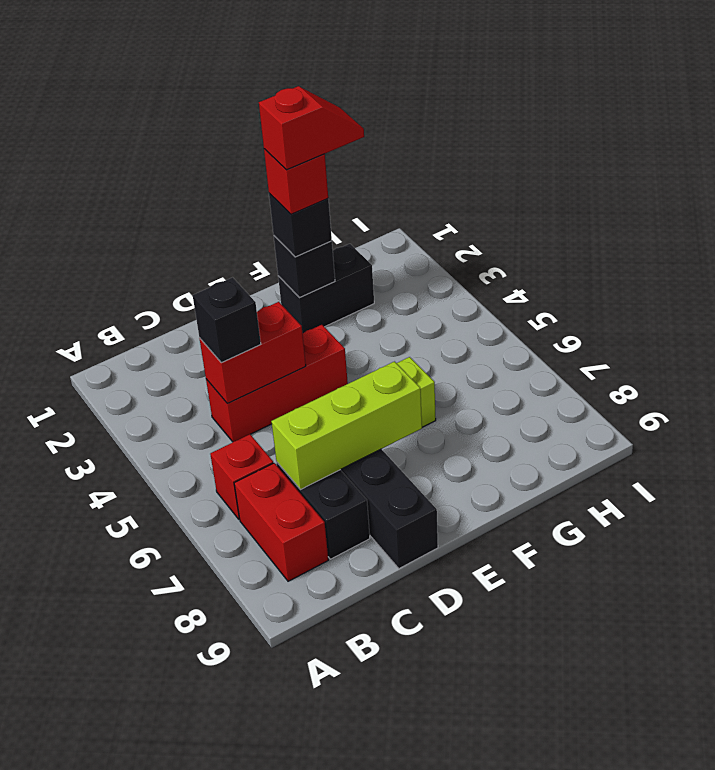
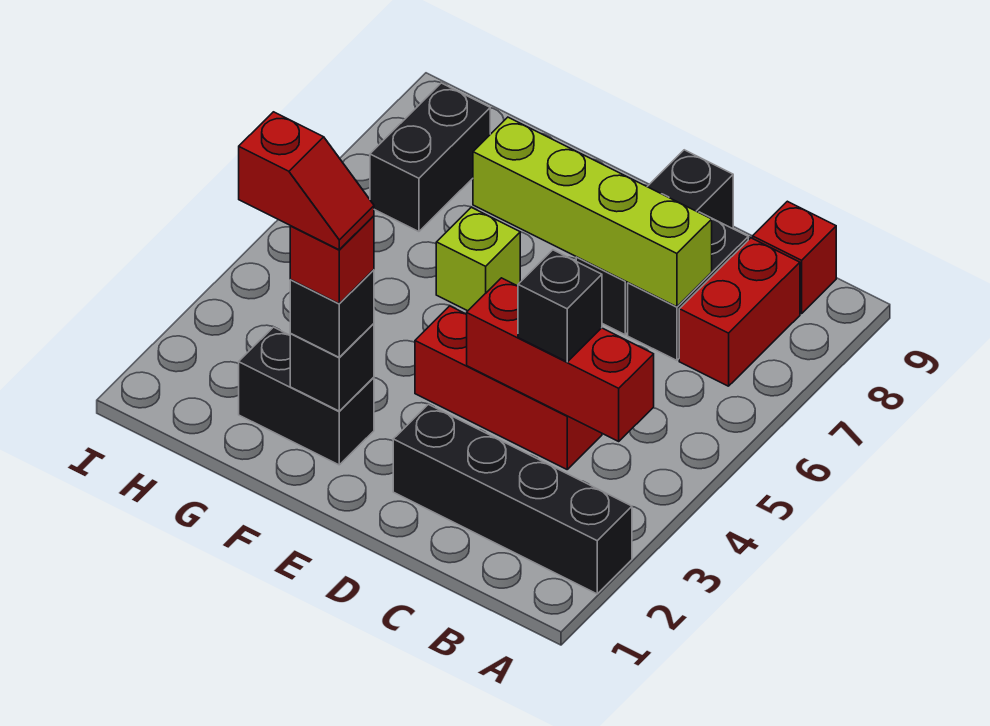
none -> black brick A2:D2 level 1
red brick B6 level 1 -> red brick B9 level 1
red brick C4:D4 level 2 -> red brick B4:D4 level 2
lime brick C7:E7 level 2 -> lime brick C7:F7 level 2
red slope F2:G2 level 5 top F -> red slope F2:G2 level 5 top G
none -> black brick H7:H8 level 1

